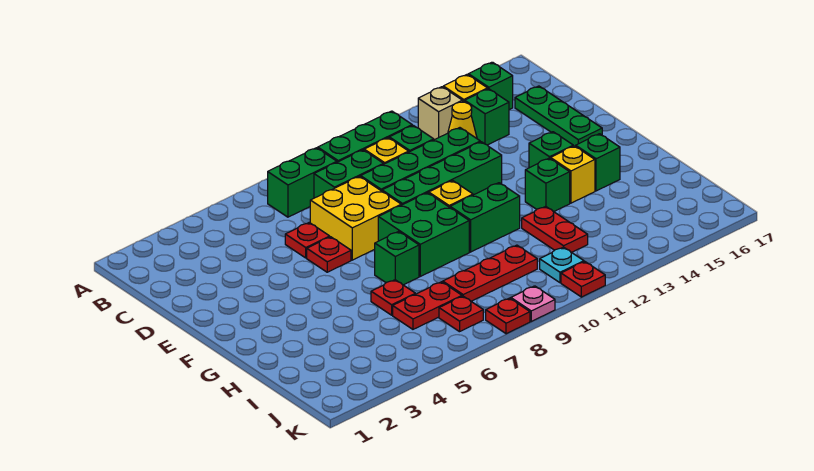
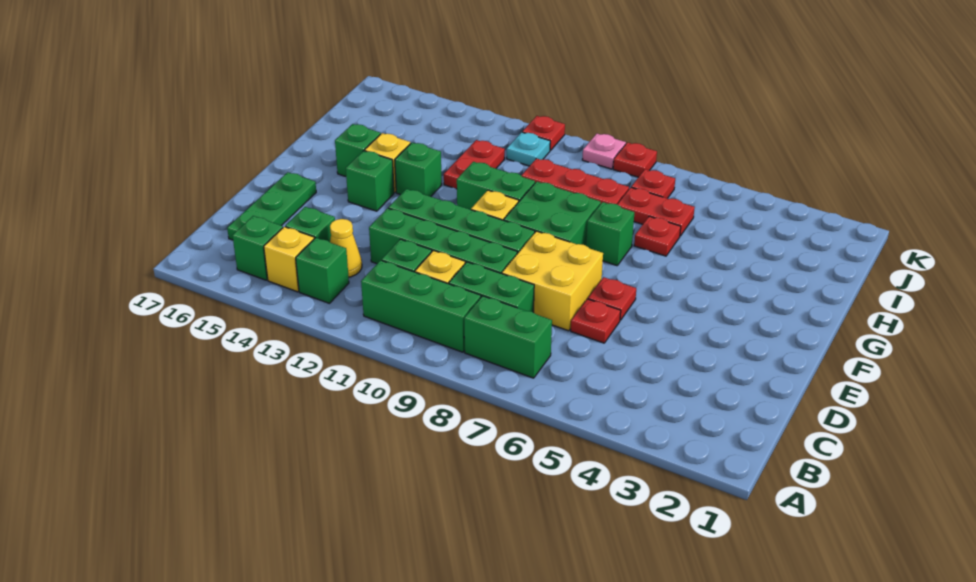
tan brick B13 level 1 -> green brick B13 level 1

